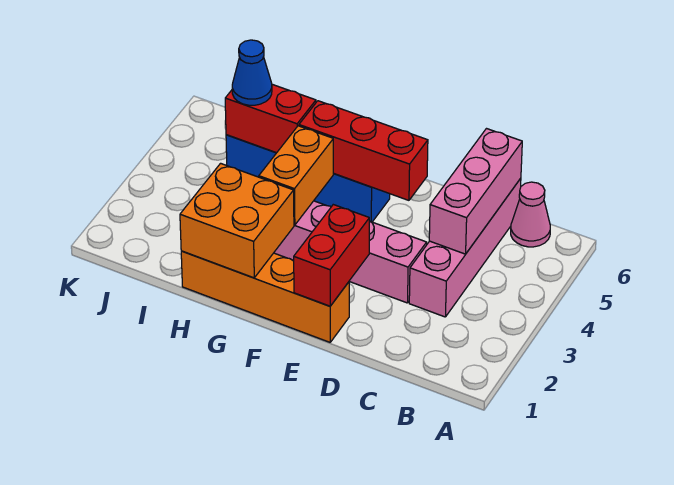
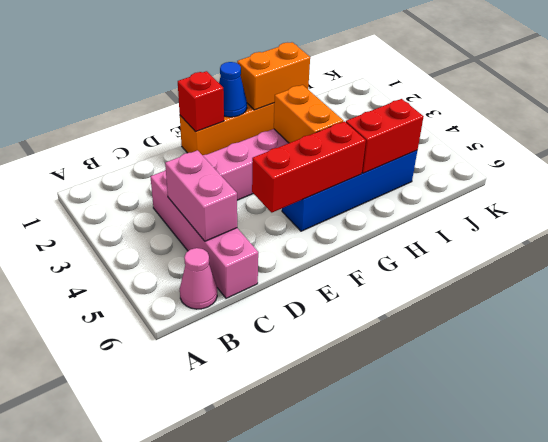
pink brick C4:C6 level 2 -> pink brick C4:C5 level 2
red brick E1:E2 level 2 -> red brick E1 level 2
orange brick G1:H2 level 2 -> orange brick G1:H1 level 2
blue cone I5 level 3 -> blue cone F1 level 2

